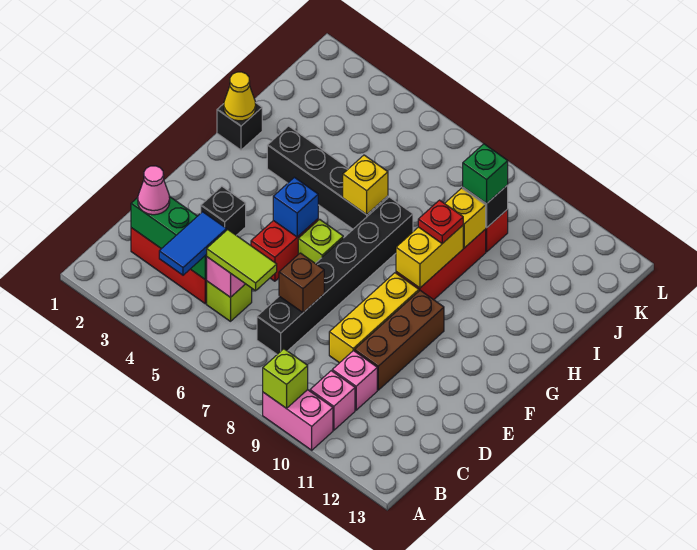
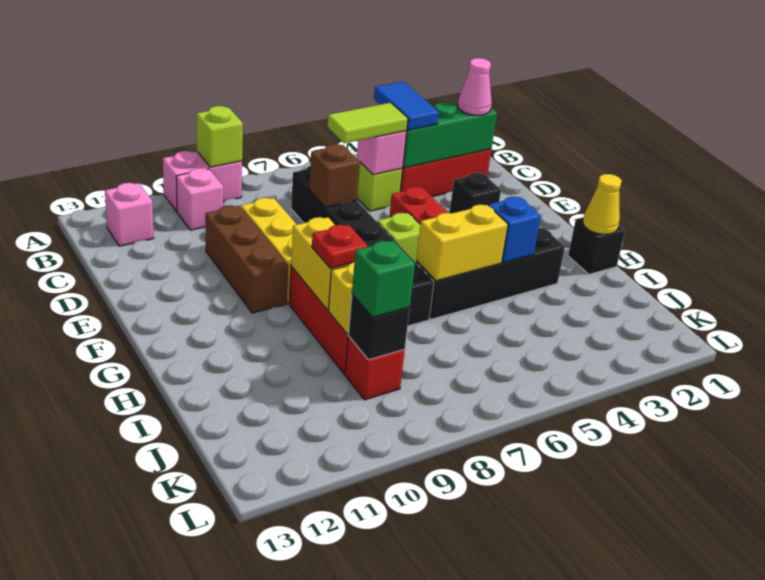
pink brick C10 level 1 -> pink brick B12 level 1
blue brick F5 level 2 -> blue brick H4 level 2
yellow brick H6 level 2 -> yellow brick H5:H6 level 2

